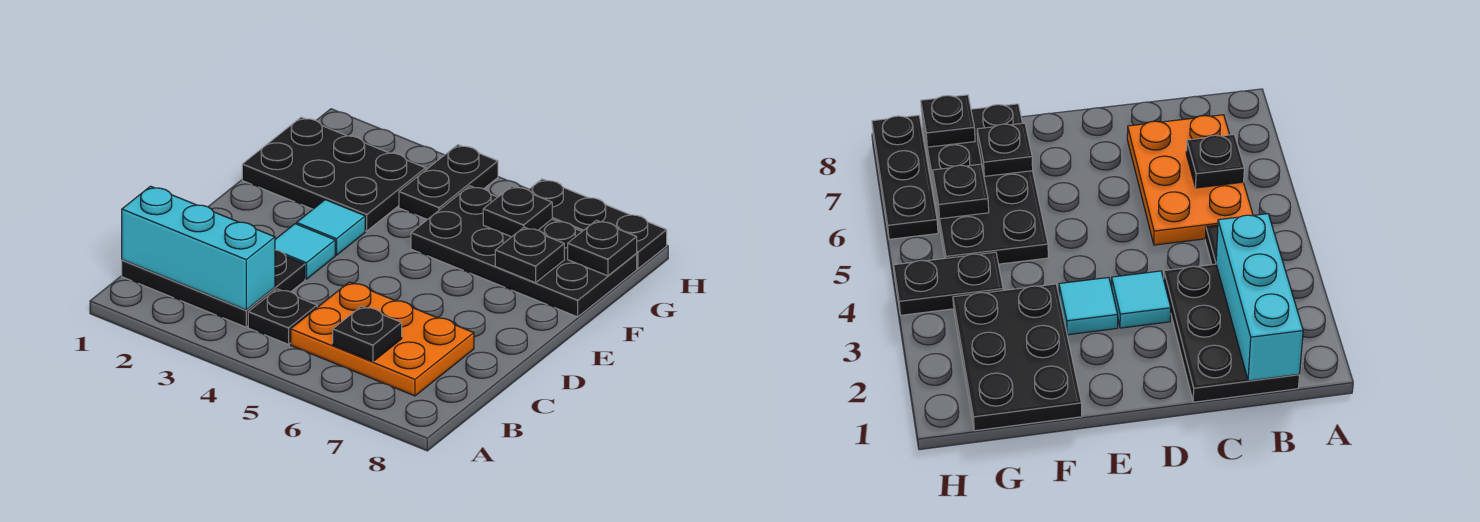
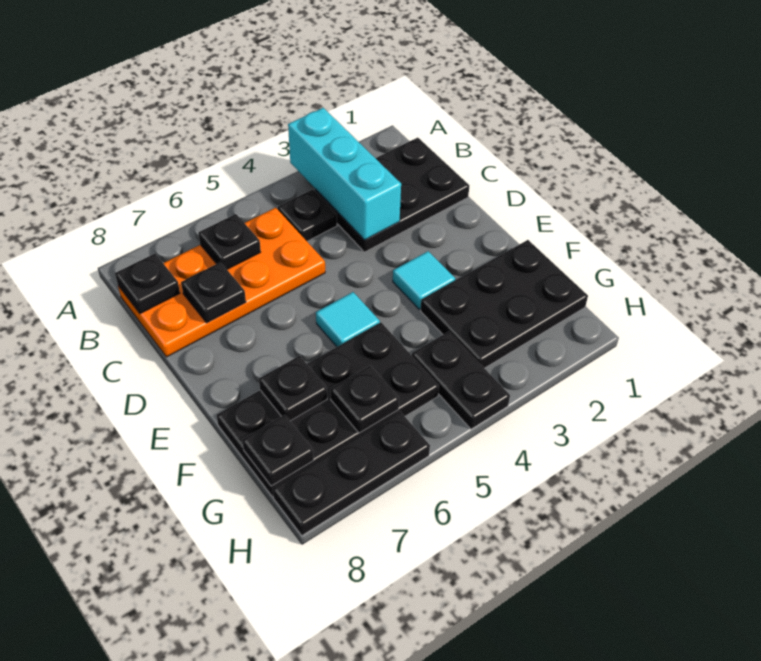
cyan brick B1:B3 level 2 -> cyan brick A3:C3 level 2
orange plate B5:C7 level 1 -> orange plate B5:C8 level 1
none -> black plate B8 level 2
none -> black plate C7 level 2
cyan tile D3 level 1 -> cyan tile E5 level 1

